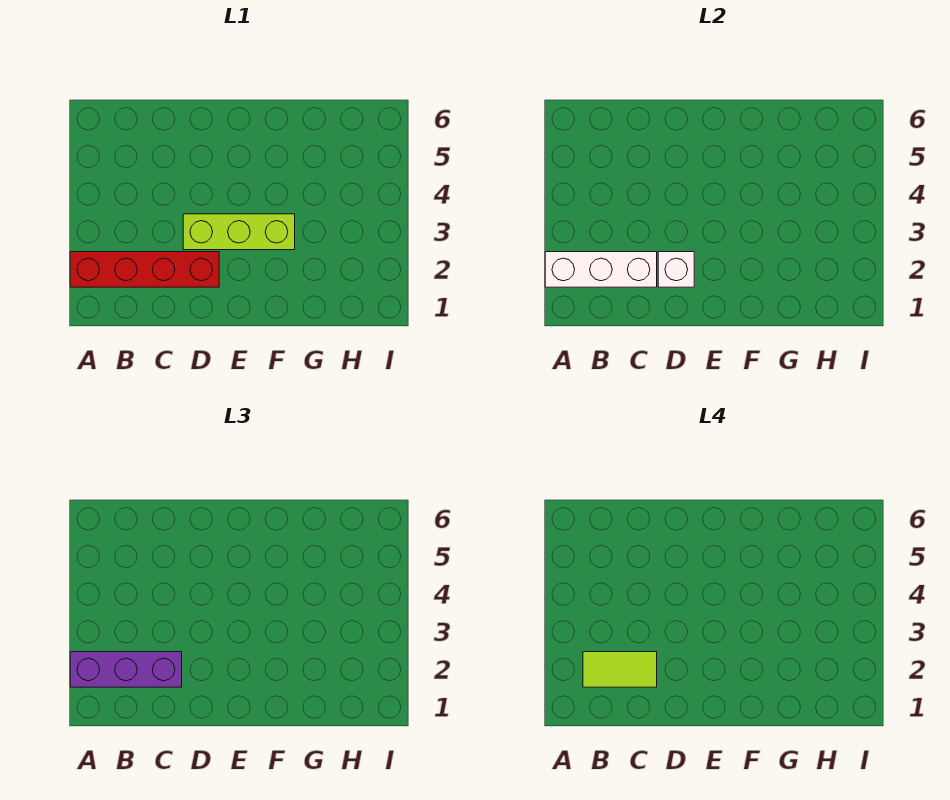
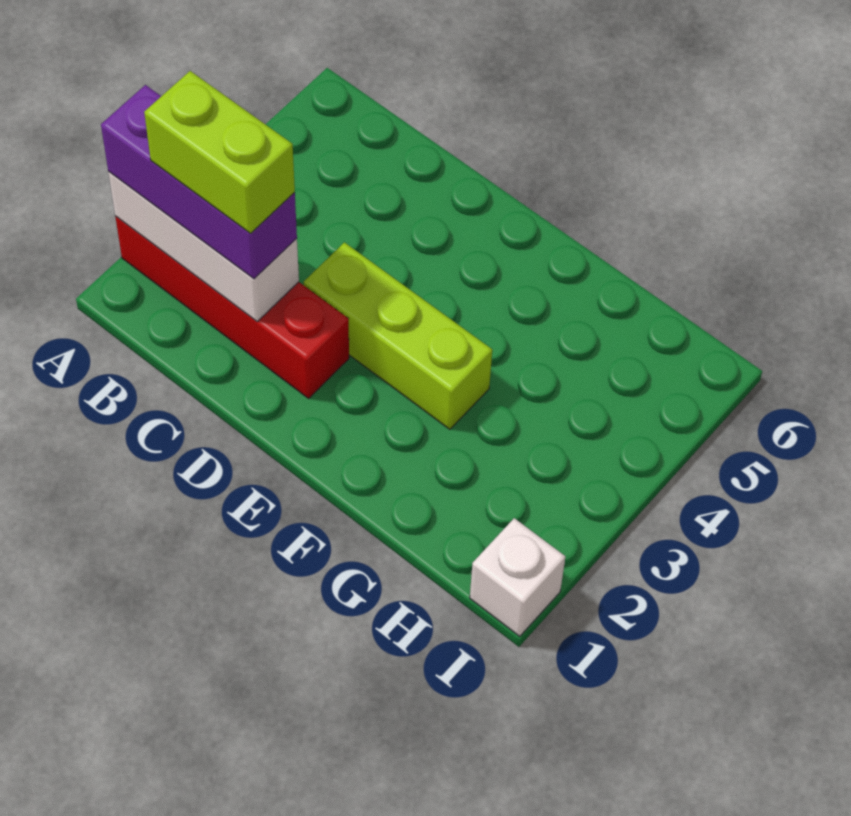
lime tile B2:C2 level 4 -> lime brick B2:C2 level 4
white brick D2 level 2 -> white brick I1 level 1

